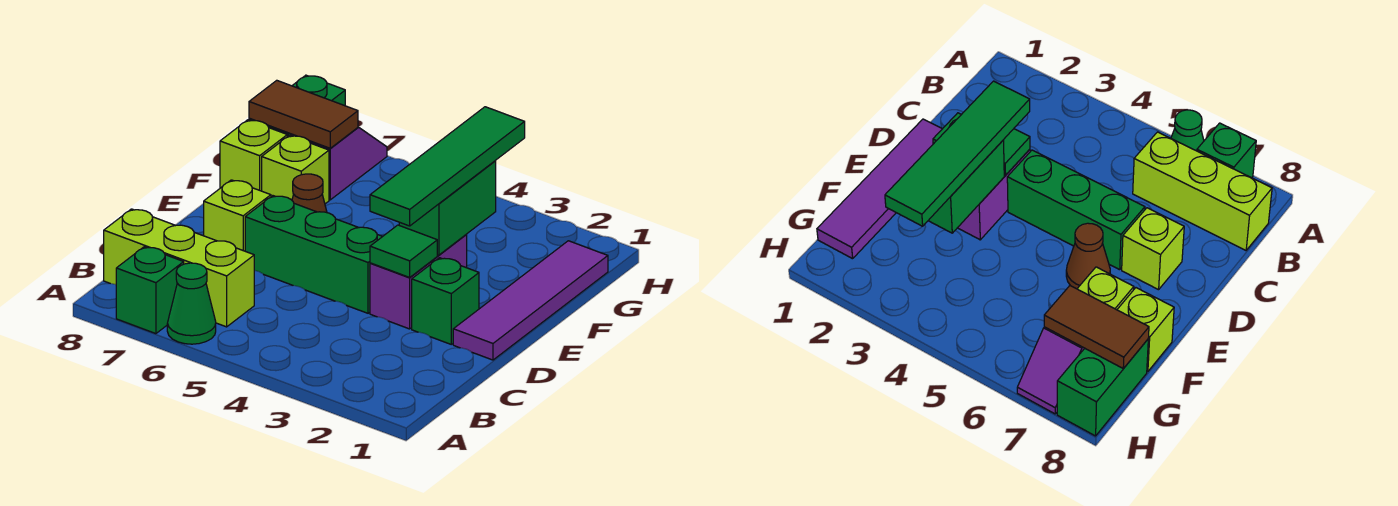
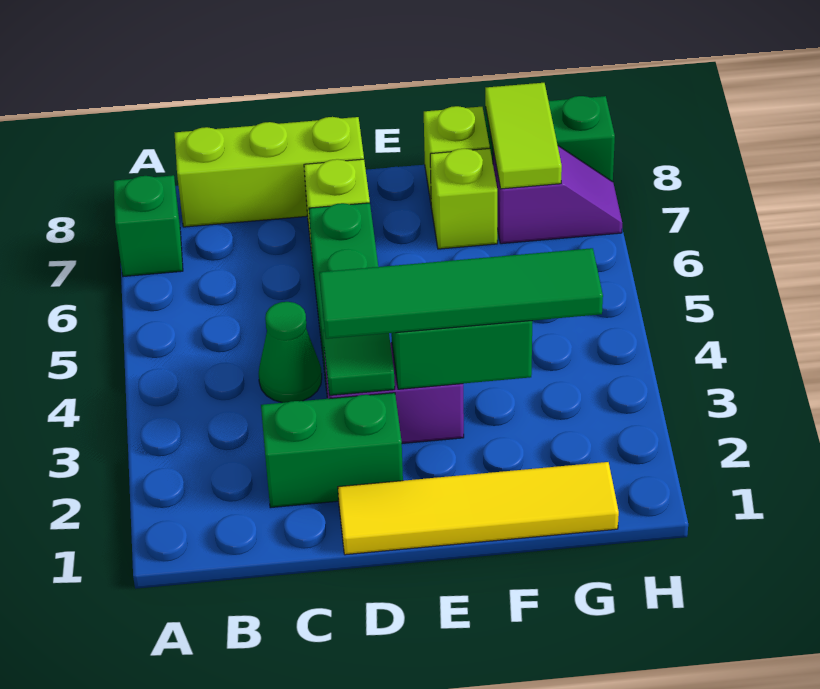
green cone A6 level 1 -> green cone C4 level 1
lime brick B6:B8 level 1 -> lime brick B8:D8 level 1
purple tile D1:G1 level 1 -> yellow tile D1:G1 level 1
green brick D2 level 1 -> green brick C2:D2 level 1
brown cone E6 level 1 -> none
brown tile G7:G8 level 2 -> lime tile G7:G8 level 2

